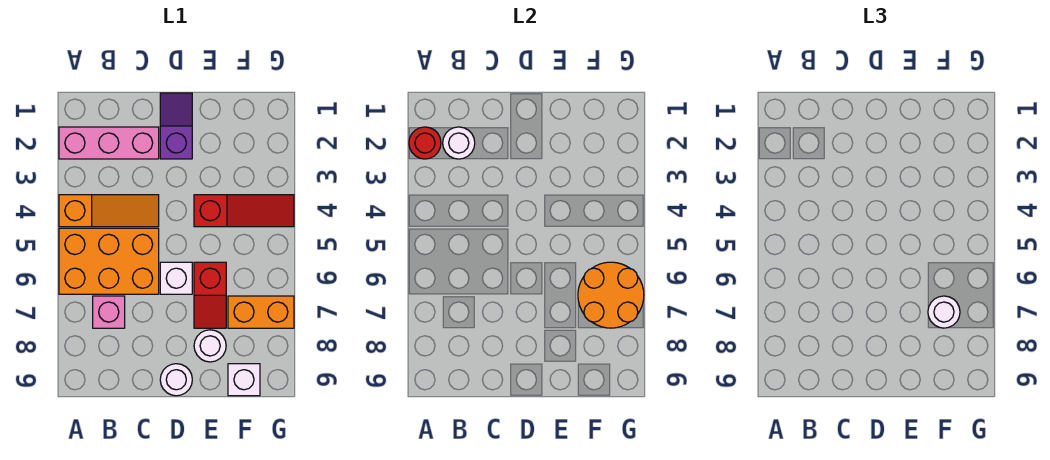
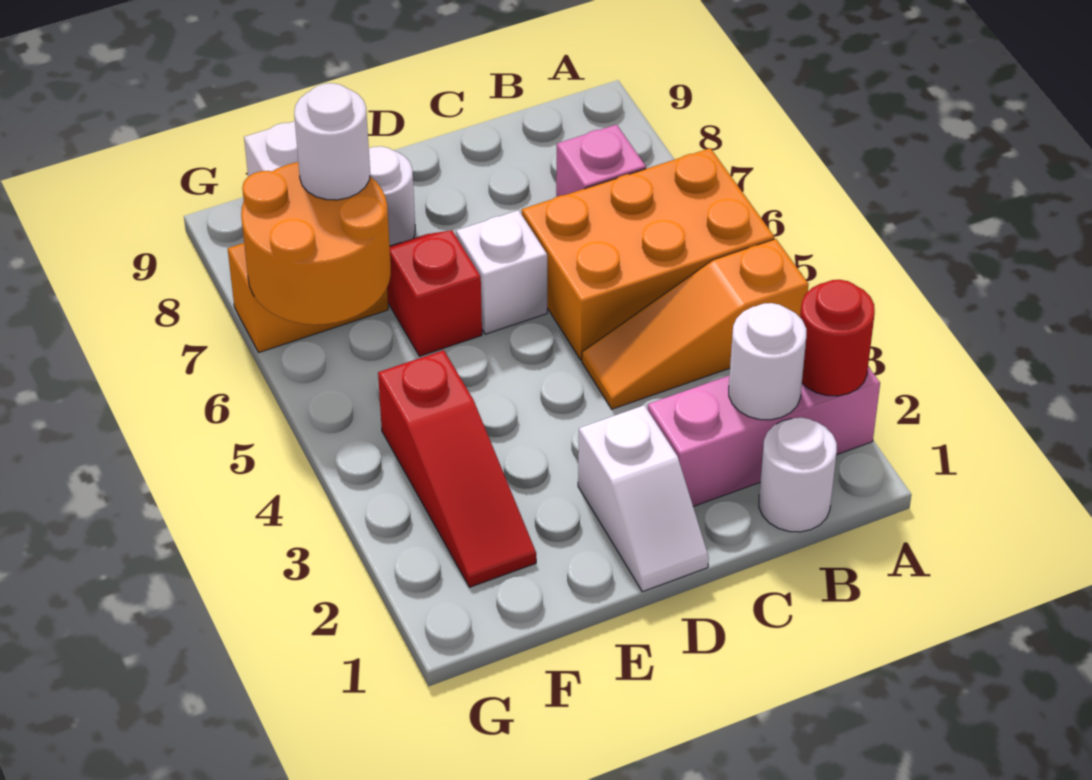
purple slope D1:D2 level 1 top 2 -> white slope D1:D2 level 1 top 2
white round brick D9 level 1 -> white round brick B1 level 1
red slope E4:G4 level 1 top E -> red slope F2:F4 level 1 top 4

